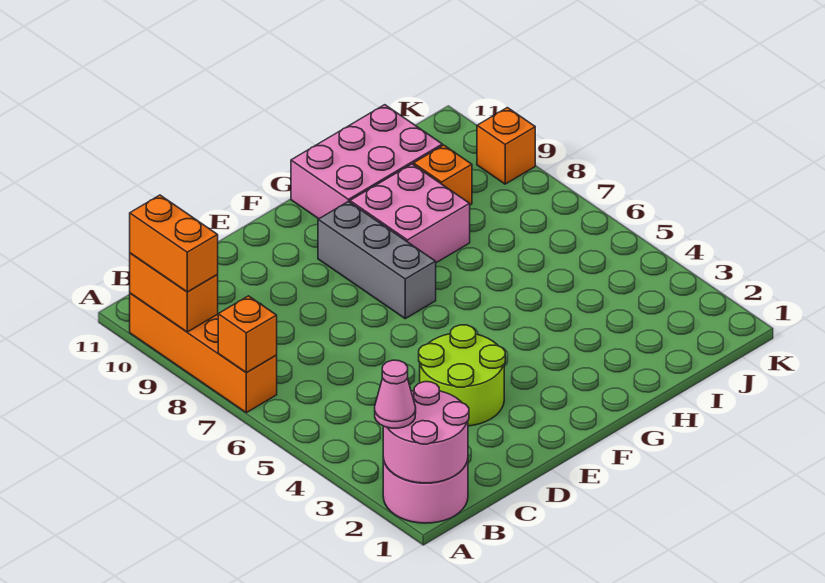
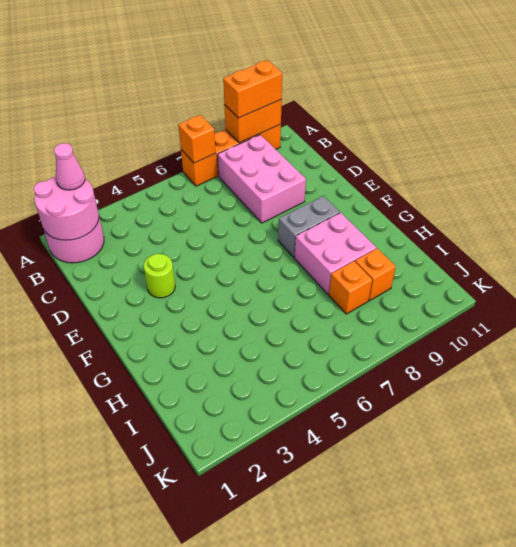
lime round brick D3:E4 level 1 -> lime round brick E3 level 1
grey brick F7:F9 level 1 -> grey brick F8:F9 level 1
pink brick G10:I11 level 1 -> pink brick B8:D9 level 1
orange brick K9 level 1 -> orange brick I8 level 1

